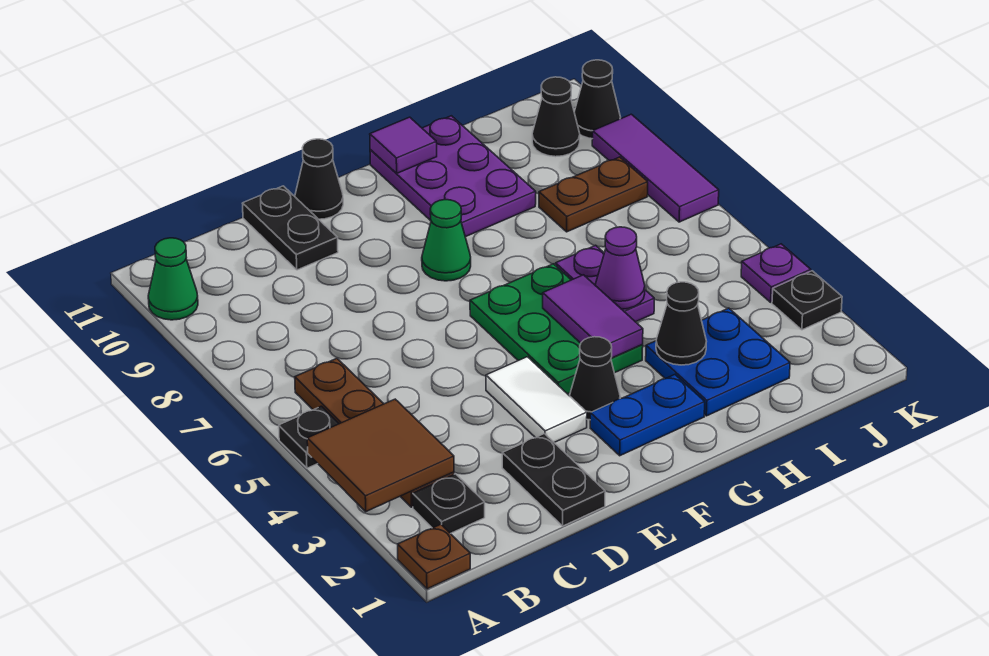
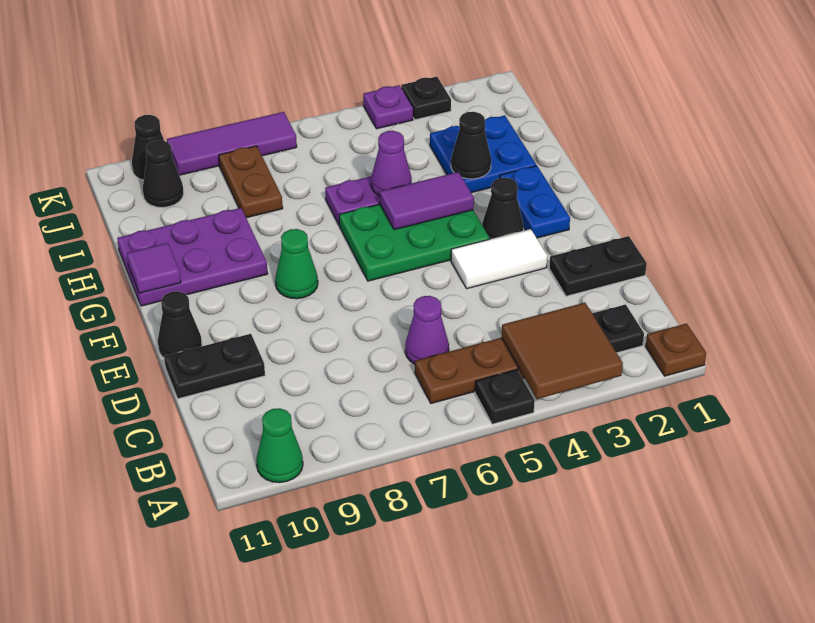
none -> purple cone C6 level 1

